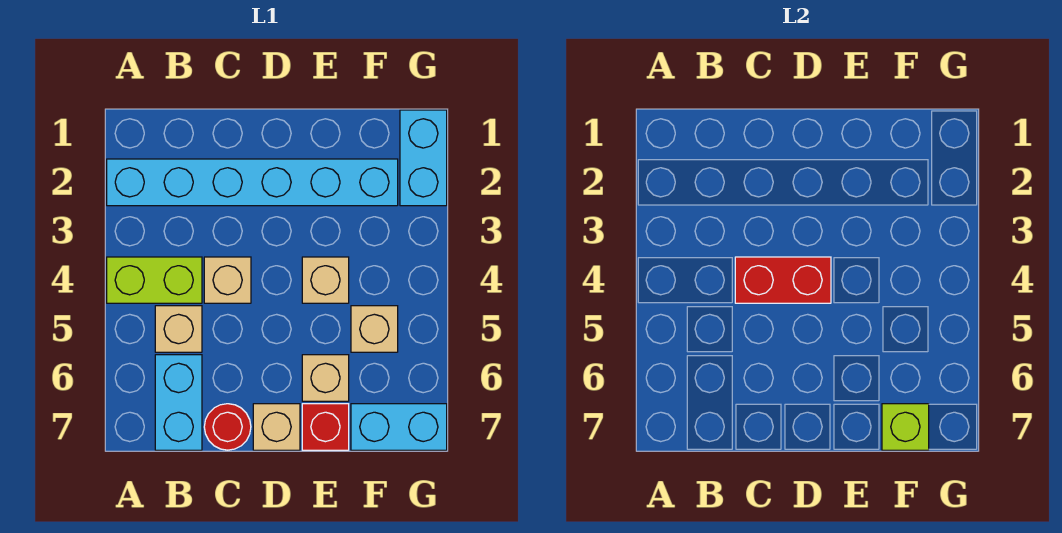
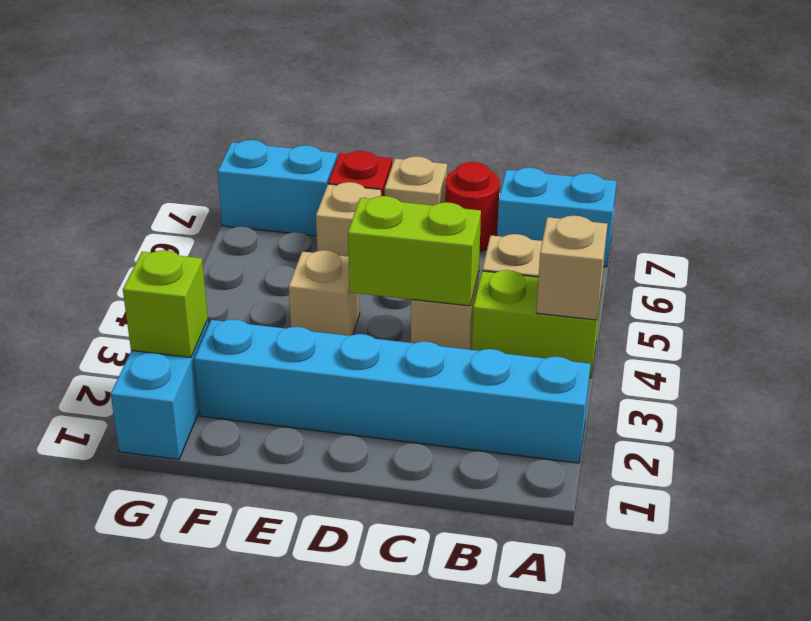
cyan brick B6:B7 level 1 -> cyan brick A7:B7 level 1
red brick C4:D4 level 2 -> lime brick C4:D4 level 2
tan brick F5 level 1 -> tan brick A4 level 2
lime brick F7 level 2 -> lime brick G2 level 2

